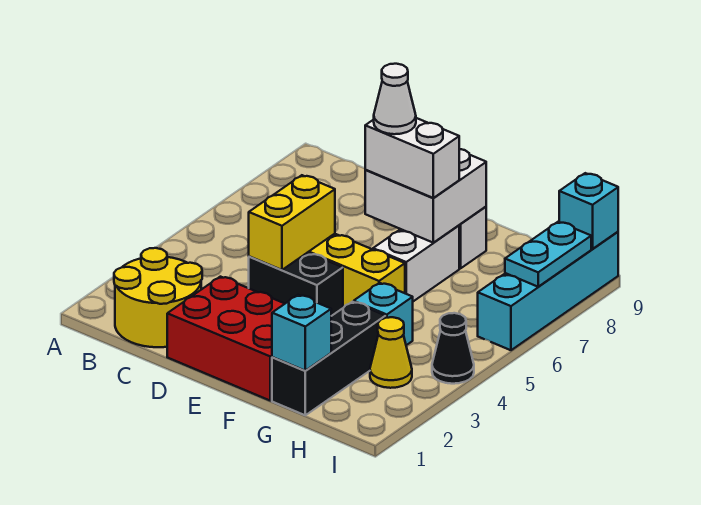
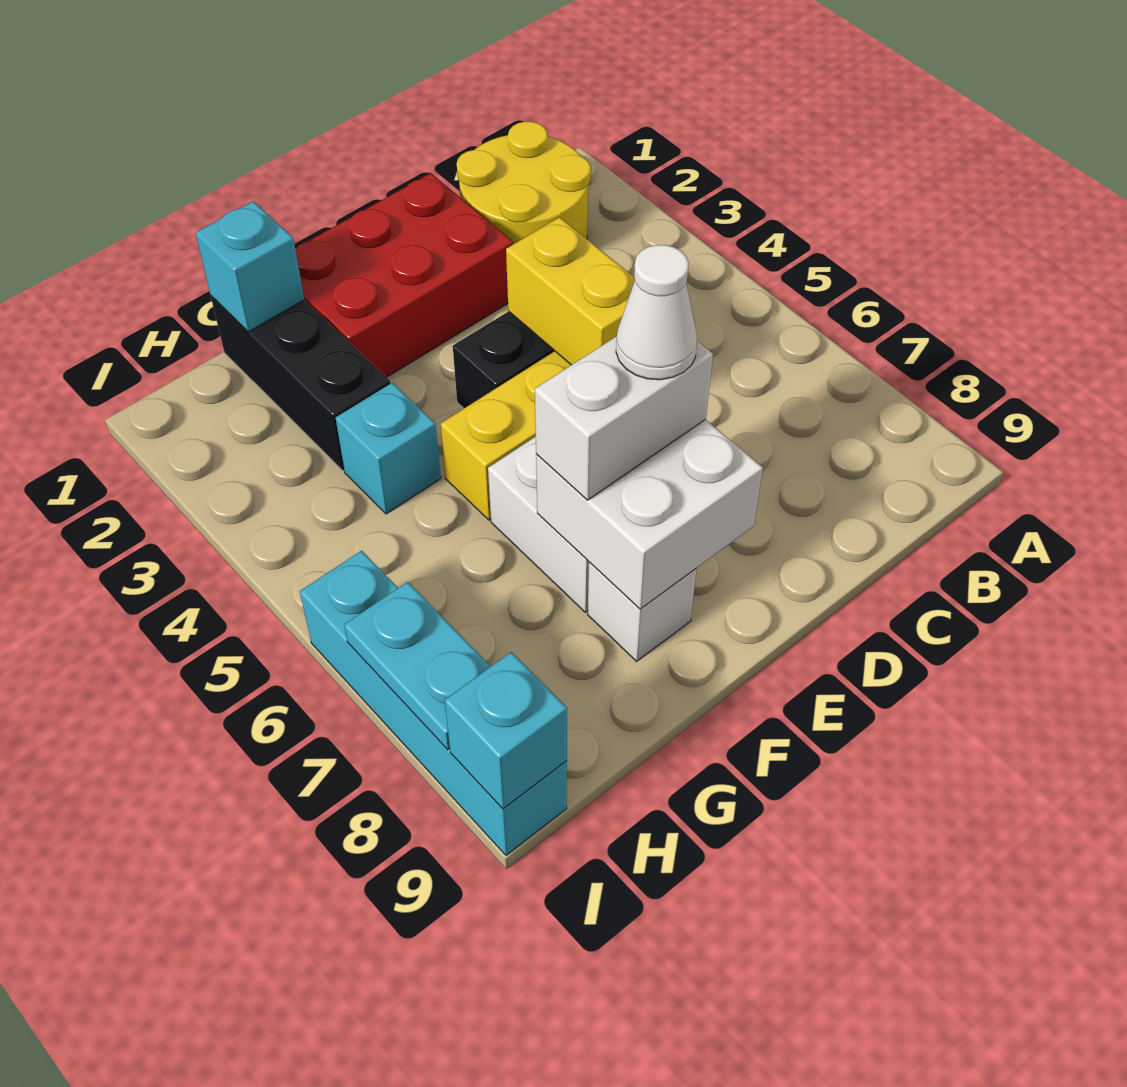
yellow cone H3 level 1 -> none
black cone I4 level 1 -> none

